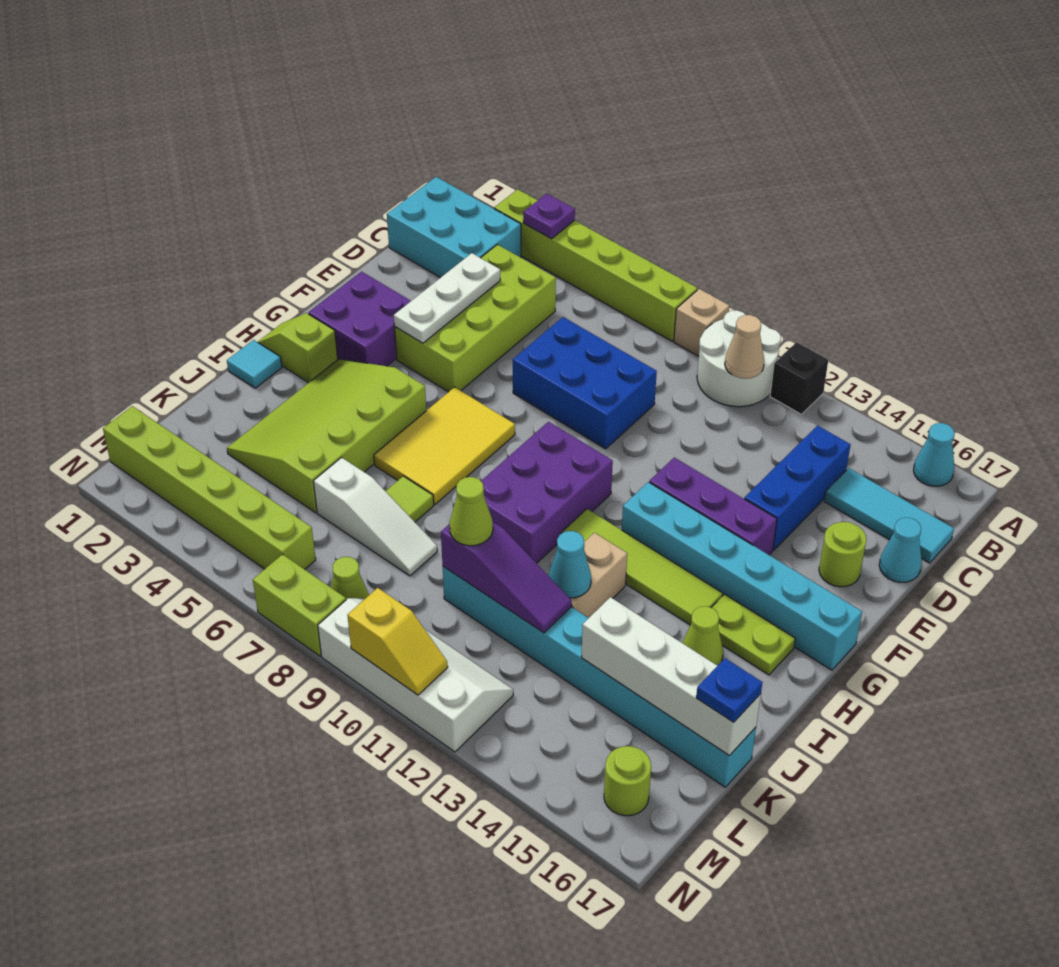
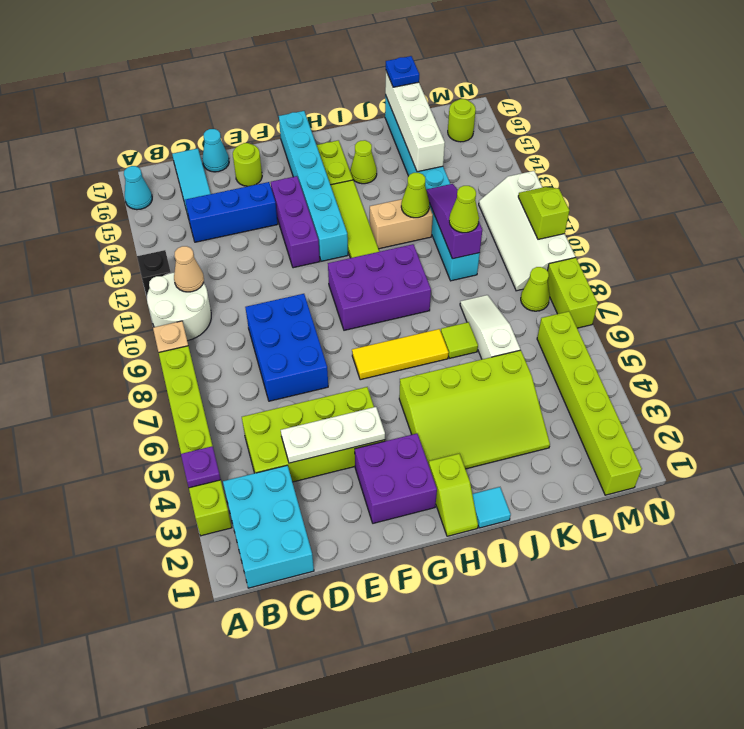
yellow tile G6:I7 level 1 -> yellow tile G7:I7 level 1
cyan cone J12 level 2 -> lime cone J12 level 2
yellow slope N10:N11 level 2 top 10 -> lime slope N10:N11 level 2 top 10

